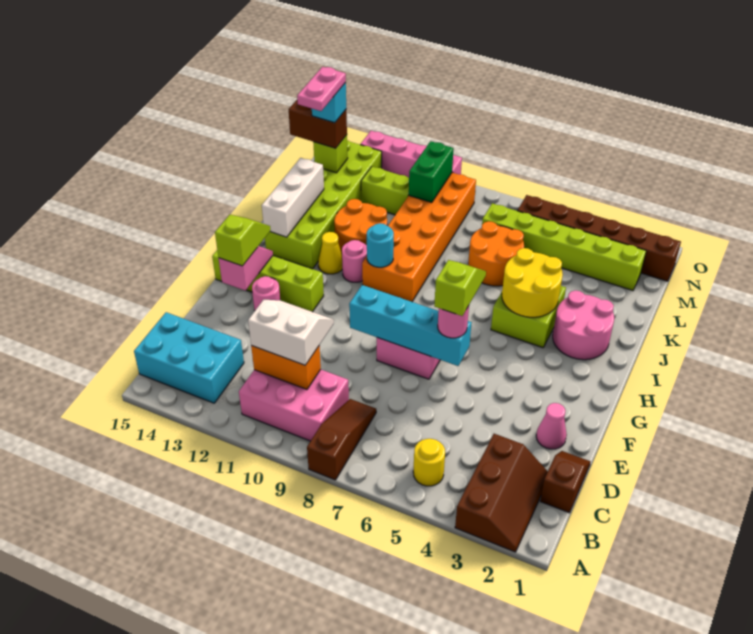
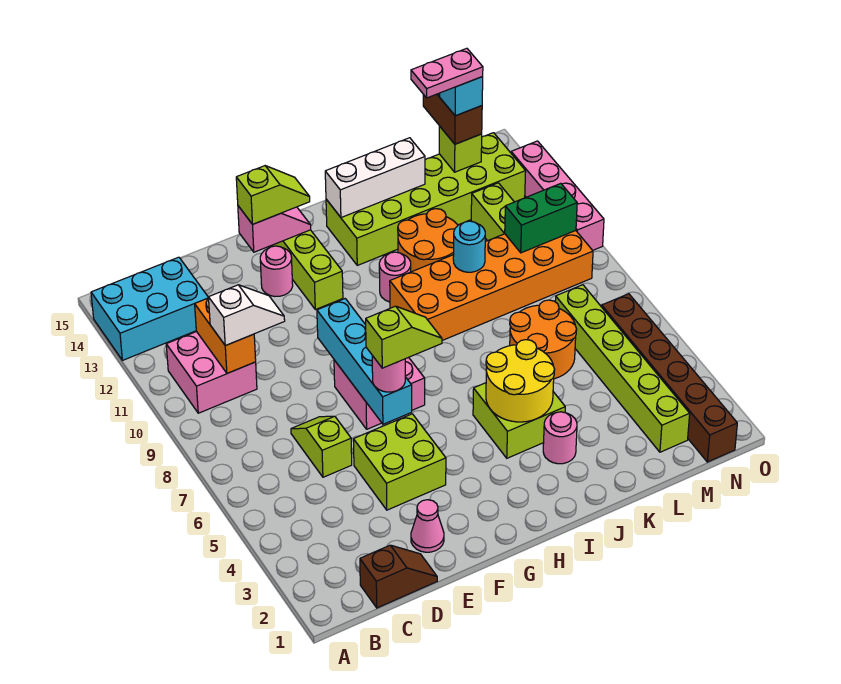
brown slope A2:C3 level 1 top 3 -> none
brown slope A8:C8 level 1 top A -> none
yellow round brick B5 level 1 -> none
pink brick B9:C11 level 1 -> pink brick B10:C11 level 1
cyan brick B13:C15 level 1 -> cyan brick A13:C14 level 1
white slope C10:D11 level 3 top C -> white slope C10:D10 level 3 top C
none -> lime slope D6:D7 level 1 top 6
none -> lime brick E4:F5 level 1
pink round brick I2:J3 level 1 -> pink round brick J3 level 1
cyan round brick I10 level 2 -> cyan round brick K10 level 2
yellow cone I12 level 1 -> none

